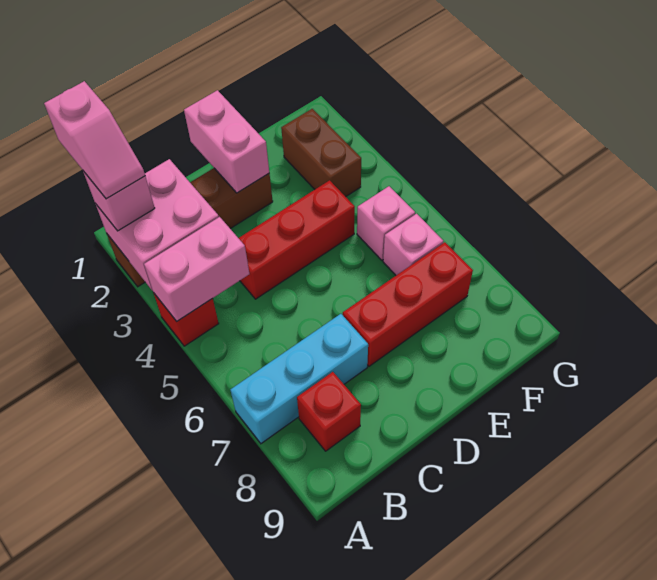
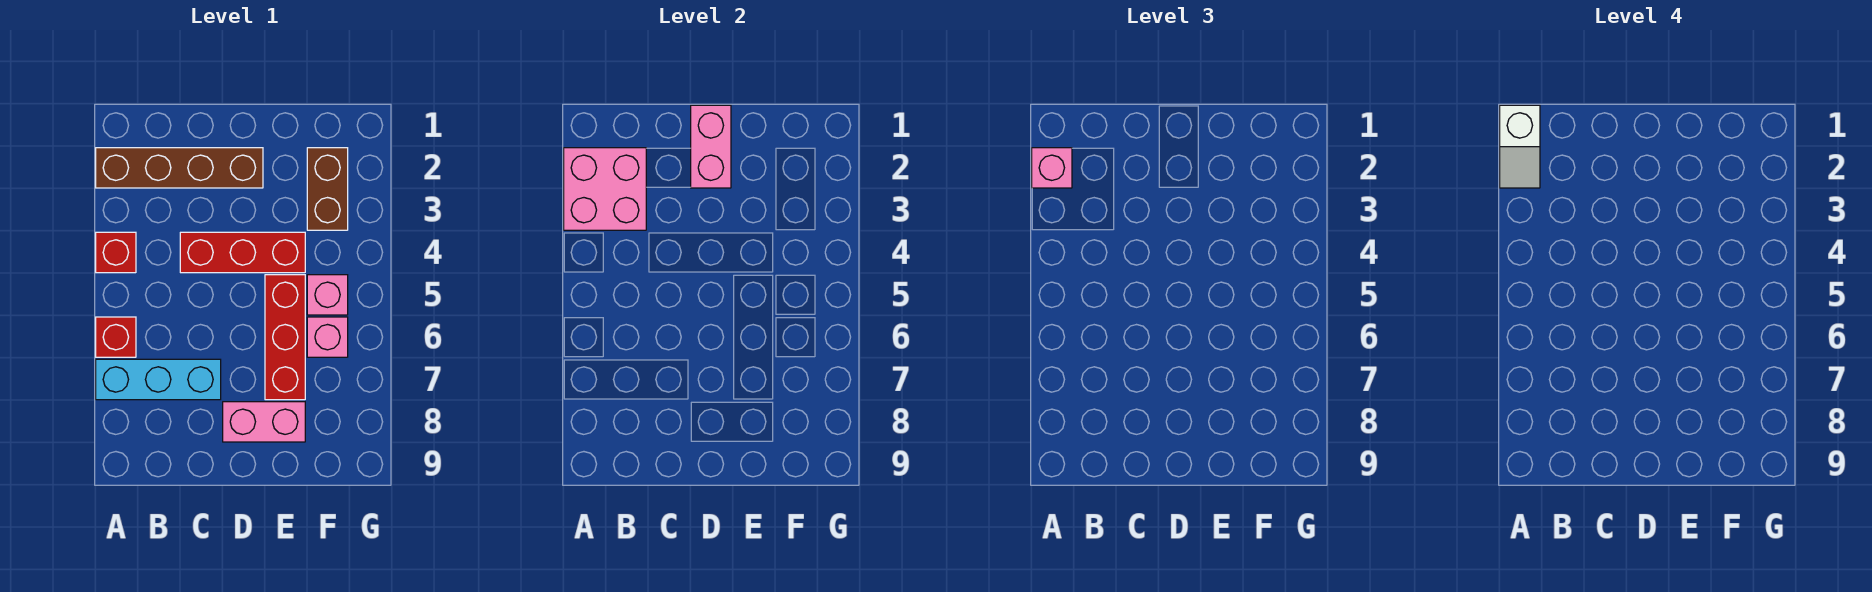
pink slope A1:A2 level 4 top 1 -> white slope A1:A2 level 4 top 1
pink brick A4:B4 level 2 -> pink brick D8:E8 level 1
red brick B8 level 1 -> red brick A6 level 1
red brick D7:F7 level 1 -> red brick E5:E7 level 1

